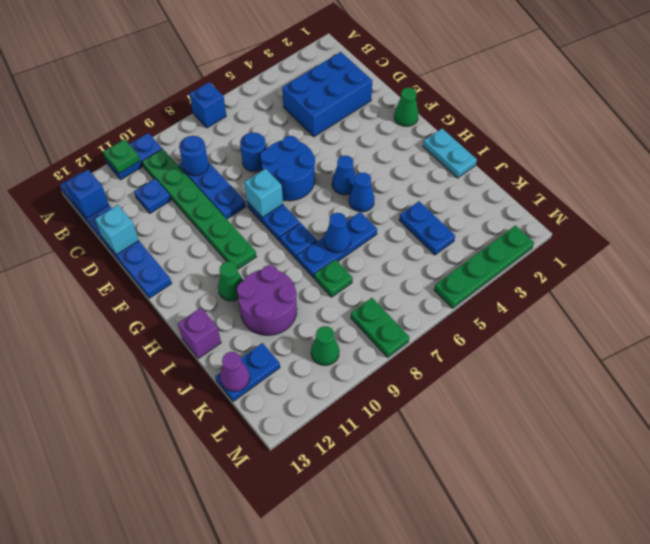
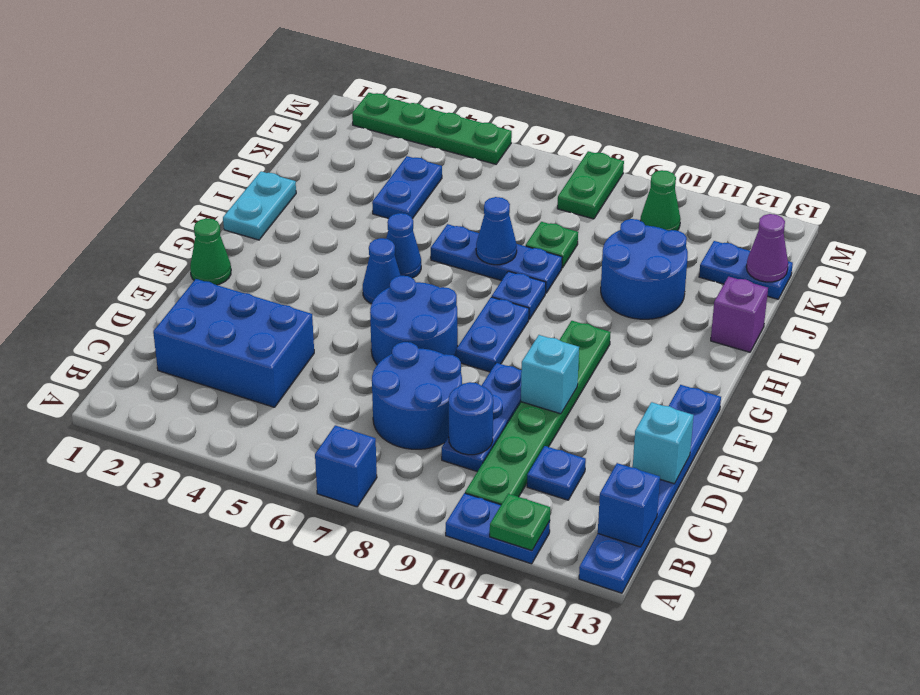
blue round brick D7 level 1 -> blue round brick C7:D8 level 1
cyan brick F8 level 2 -> cyan brick E10 level 2
green cone H11 level 1 -> none
purple round brick I10:J11 level 1 -> blue round brick I10:J11 level 1

